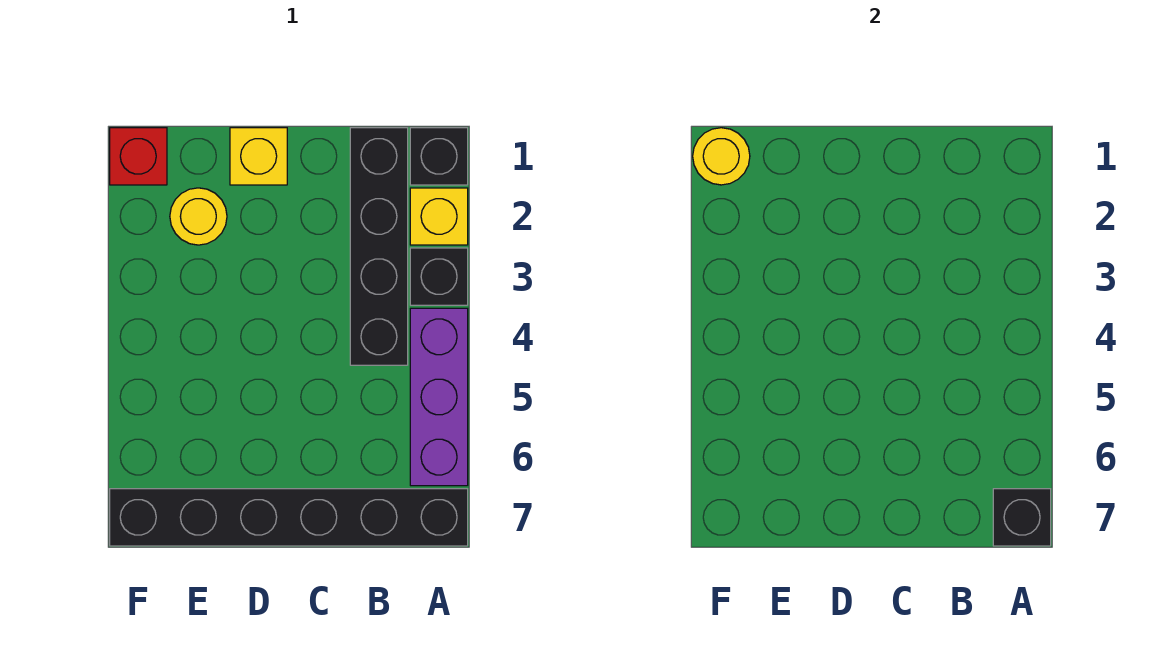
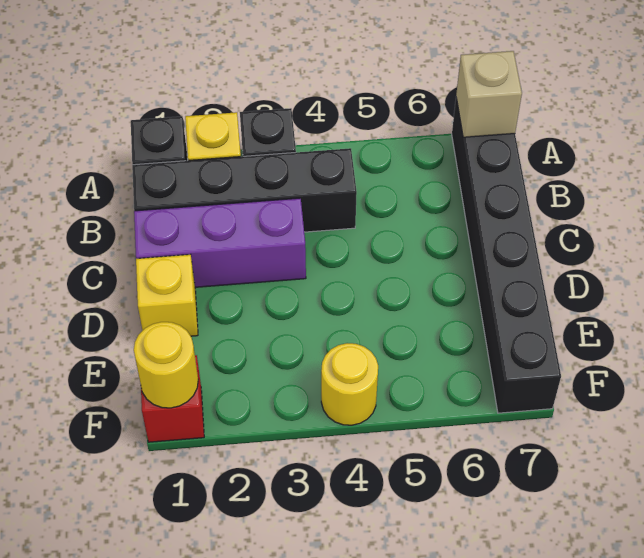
purple brick A4:A6 level 1 -> purple brick C1:C3 level 1
black brick A7 level 2 -> tan brick A7 level 2
yellow round brick E2 level 1 -> yellow round brick F4 level 1

